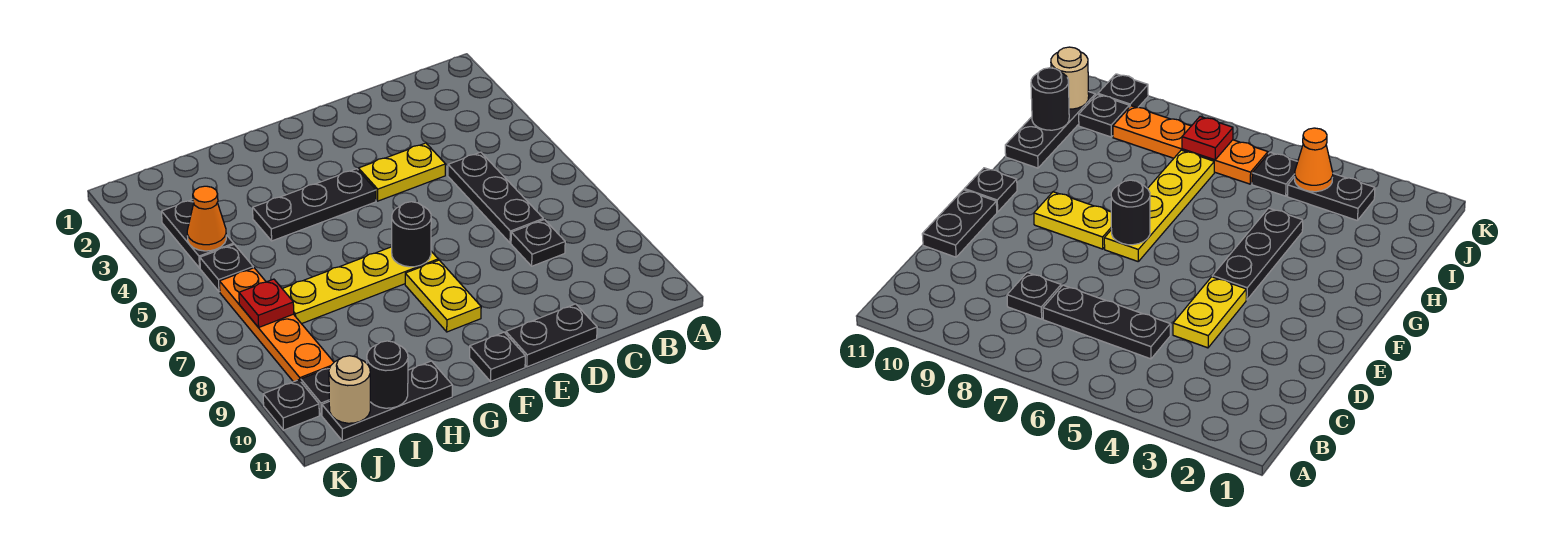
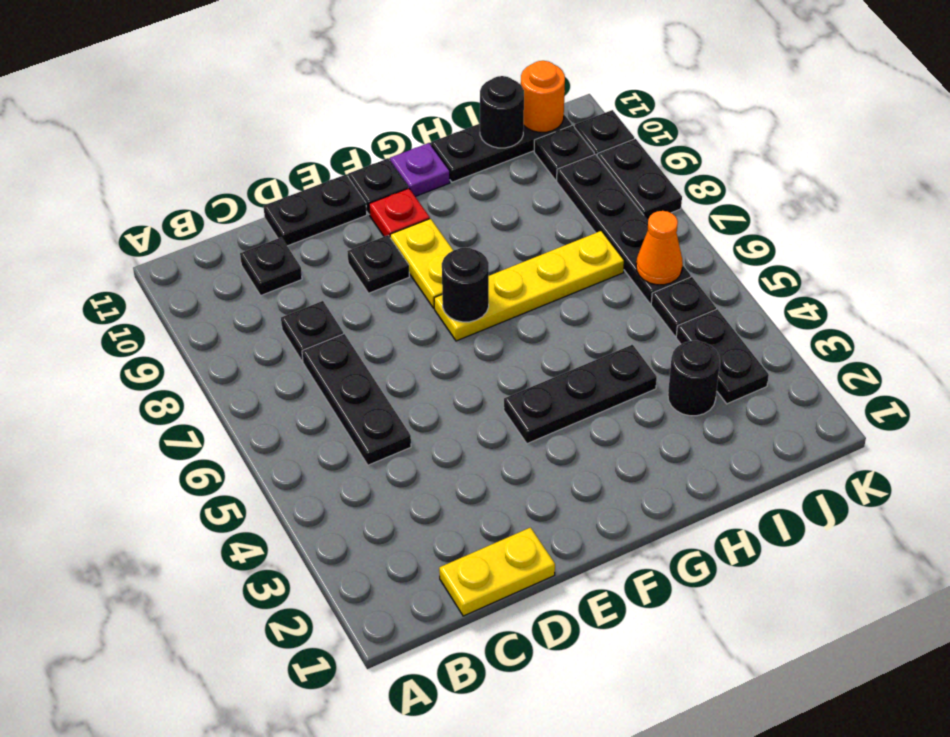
none -> black plate C10 level 1
yellow plate D4:E4 level 1 -> yellow plate C1:D1 level 1
none -> black plate E9 level 1
none -> purple plate G11 level 1
none -> black round brick I3 level 1
orange cone J4 level 2 -> orange cone J6 level 2
orange plate J6:J9 level 1 -> black plate J6:J9 level 1
red plate J7 level 2 -> red plate F10 level 1
tan round brick J11 level 2 -> orange round brick J11 level 2
none -> black plate K8:K9 level 1

